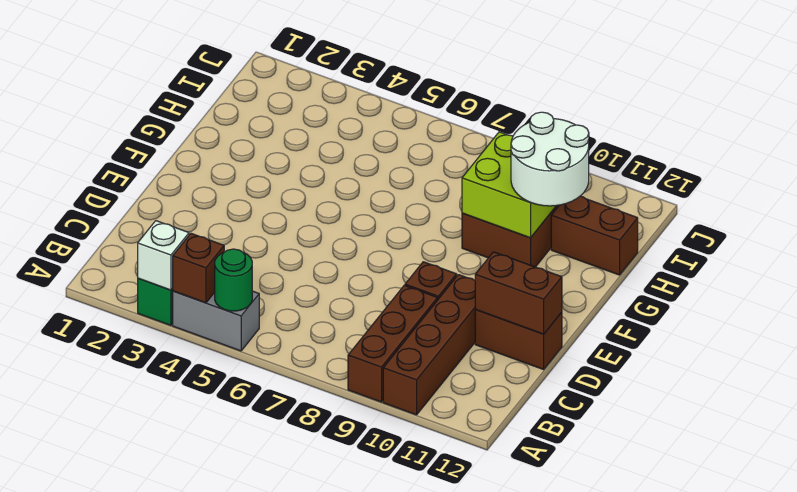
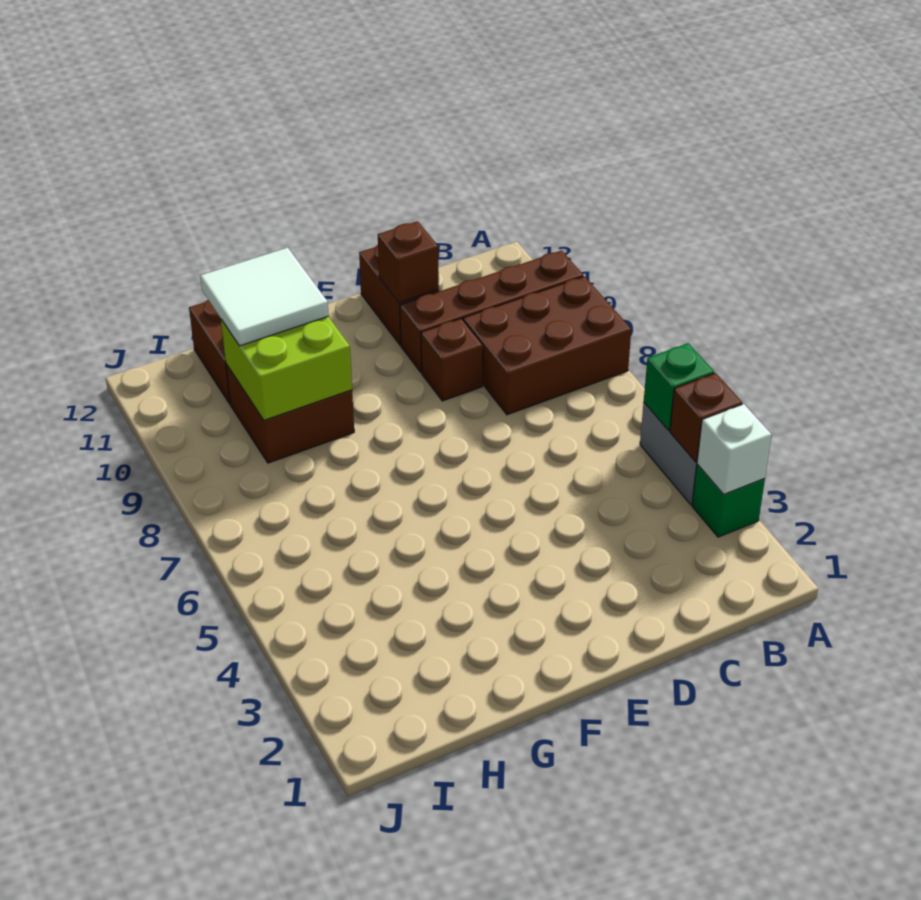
green round brick A5 level 2 -> green brick A5 level 2
brown brick A9:C9 level 1 -> brown brick A8:C9 level 1
brown brick D11:D12 level 2 -> brown brick D11 level 2
white round brick G10:H11 level 3 -> white tile G10:H11 level 3

